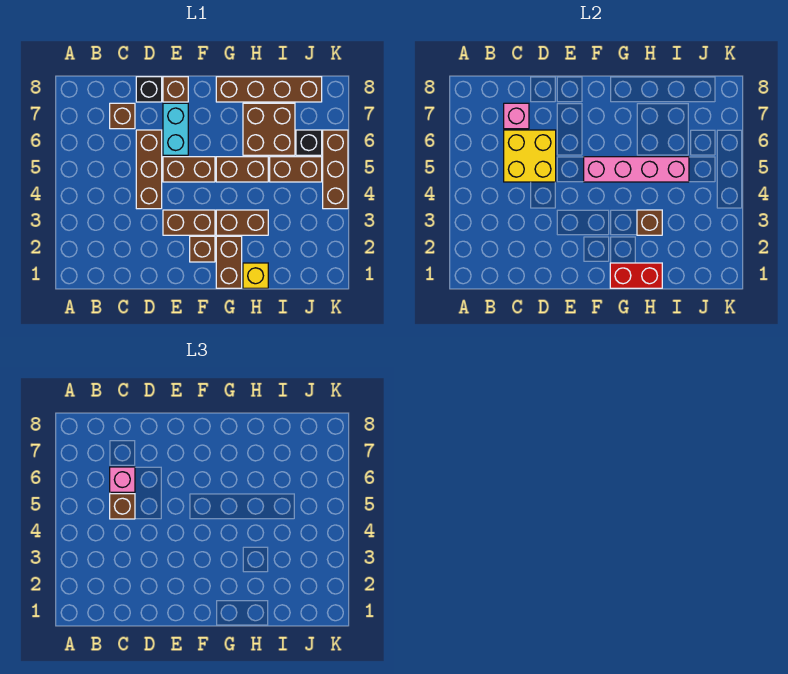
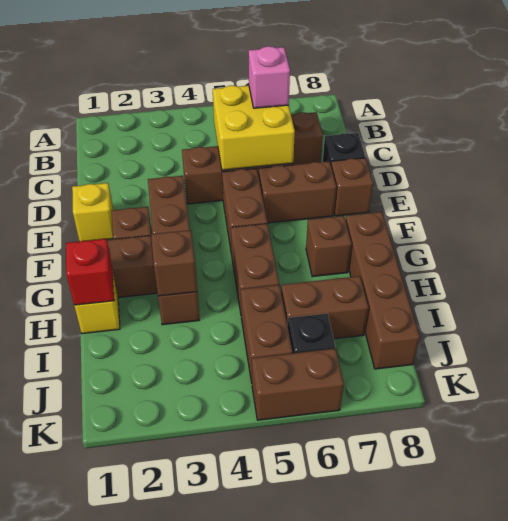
brown brick C5 level 3 -> brown brick G7 level 1
pink brick C7 level 2 -> none
none -> yellow brick E1 level 1
cyan brick E6:E7 level 1 -> brown brick E6:E7 level 1
pink brick F5:I5 level 2 -> none
red brick G1:H1 level 2 -> red brick H1 level 2
brown brick H6:I7 level 1 -> brown brick I6:I7 level 1
brown brick K4:K6 level 1 -> brown brick K5:K6 level 1

